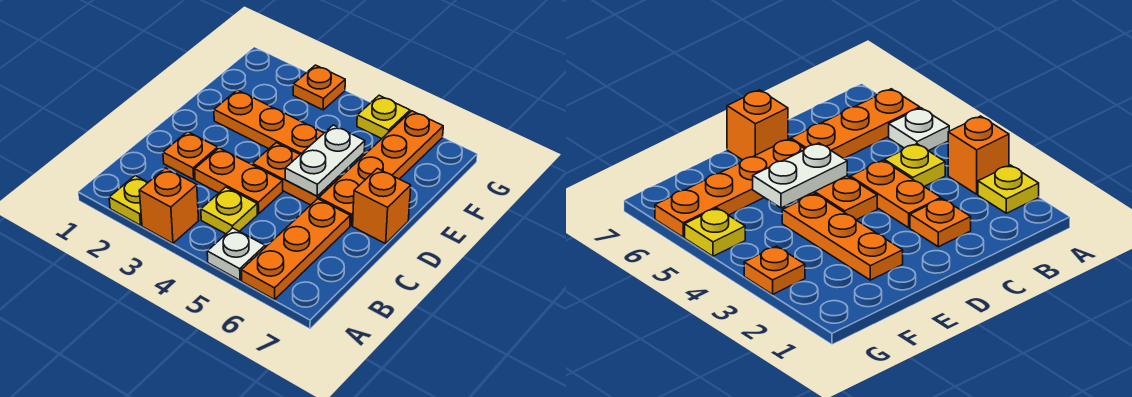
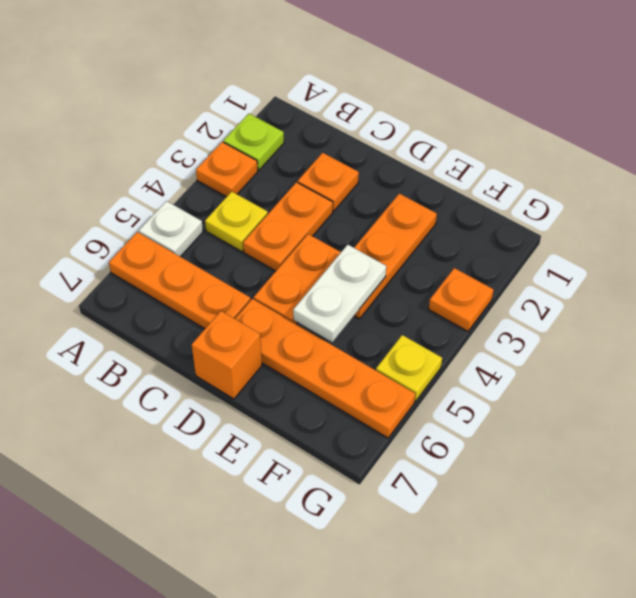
yellow plate A2 level 1 -> lime plate A2 level 1
orange brick A3 level 1 -> orange plate A3 level 1
white plate D5:E5 level 2 -> white plate E4:E5 level 2

